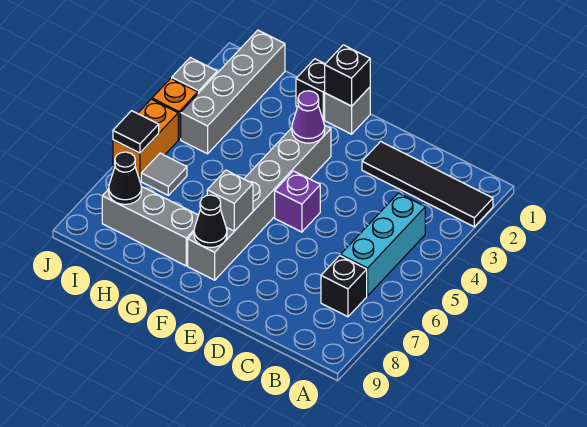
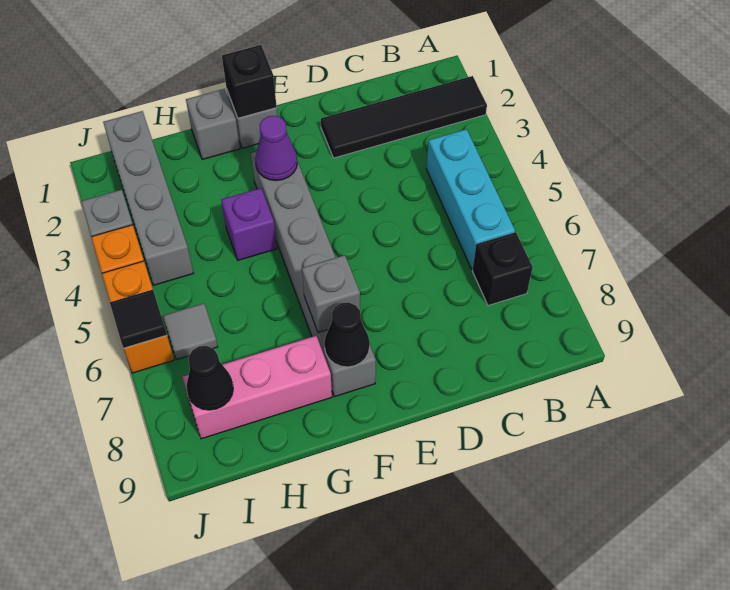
purple brick E5 level 1 -> purple brick G4 level 1
black brick G1 level 1 -> grey brick G1 level 1
grey brick G8:I8 level 1 -> pink brick G8:I8 level 1

